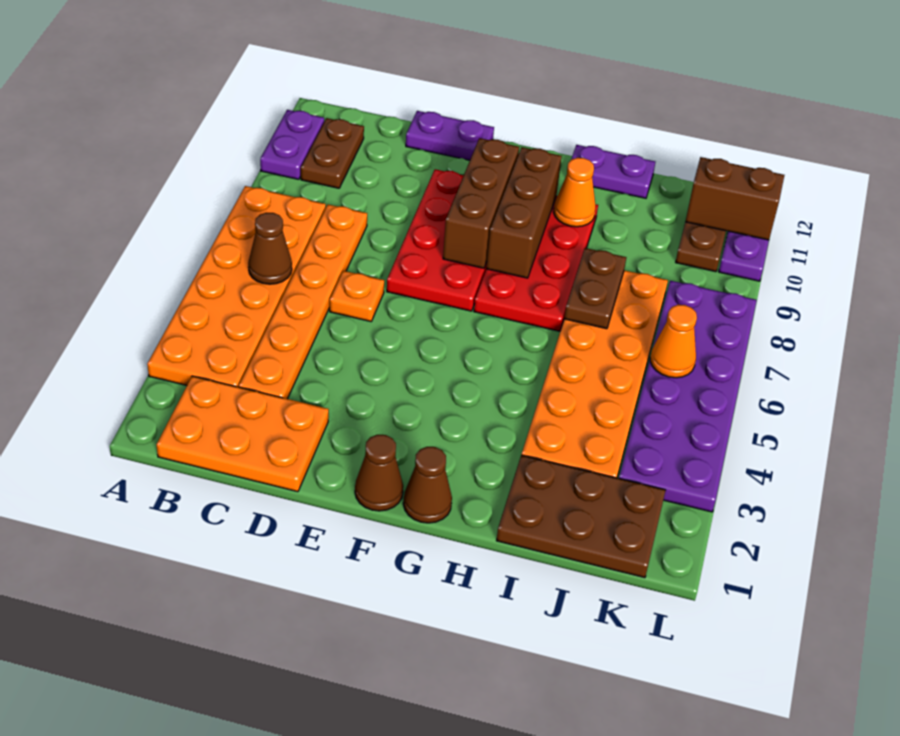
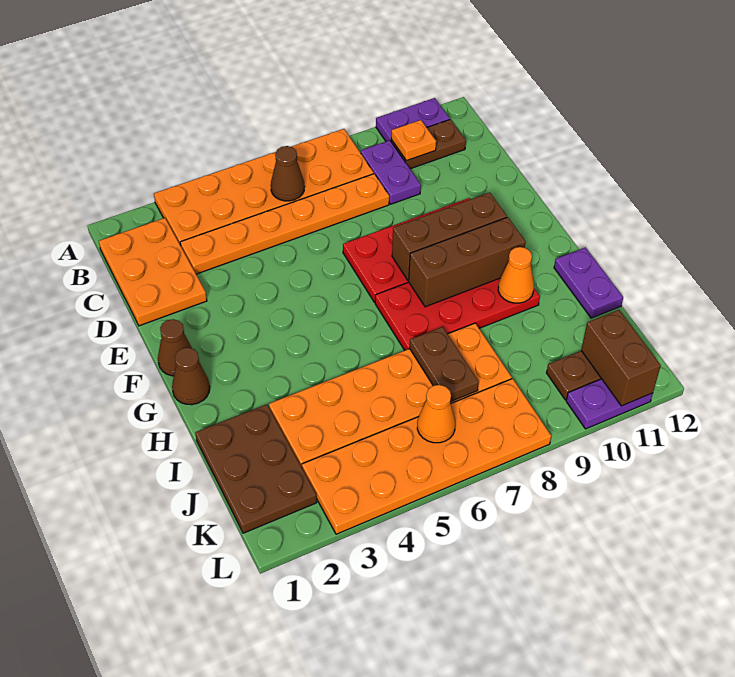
orange plate D6 level 1 -> orange plate B10 level 2
purple plate D12:E12 level 1 -> purple plate B9:C9 level 1
brown plate I7:I8 level 2 -> brown plate I7:J7 level 2
purple plate K3:L8 level 1 -> orange plate K3:L8 level 1

